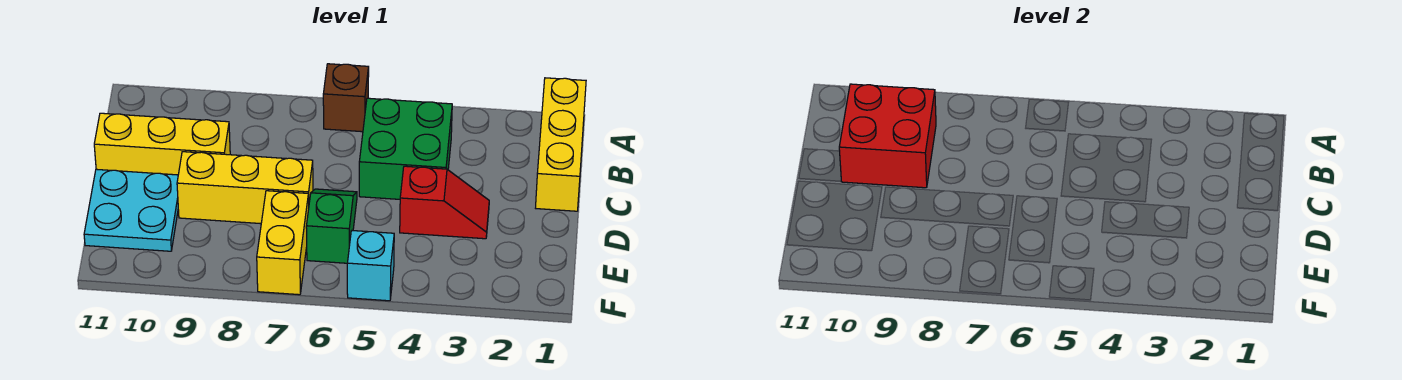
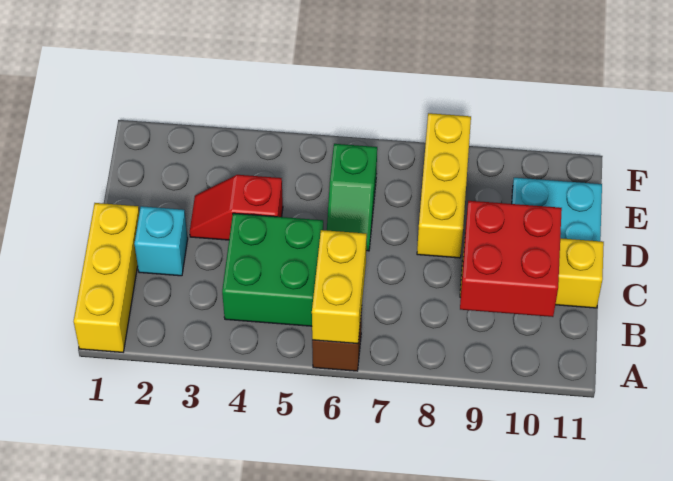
yellow brick D7:D9 level 1 -> yellow brick D8:F8 level 1
yellow brick E7:F7 level 1 -> yellow brick A6:B6 level 2
cyan brick F5 level 1 -> cyan brick C2 level 1

